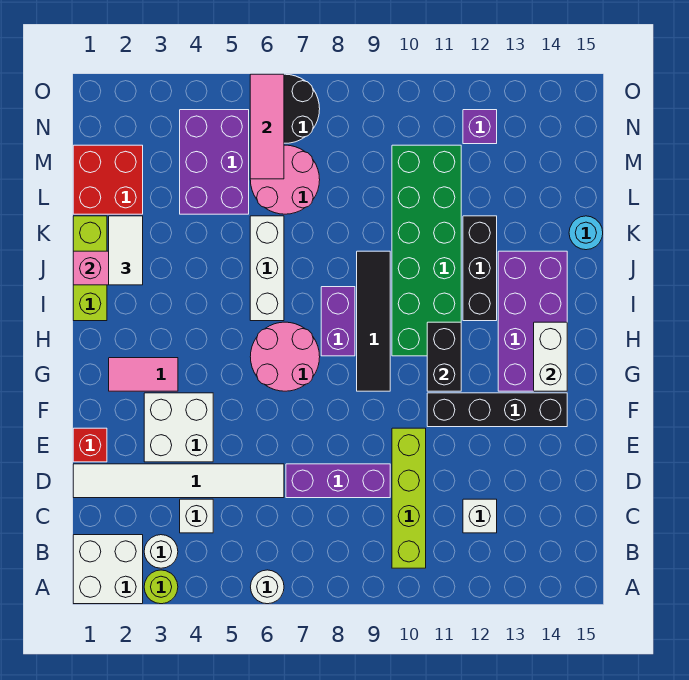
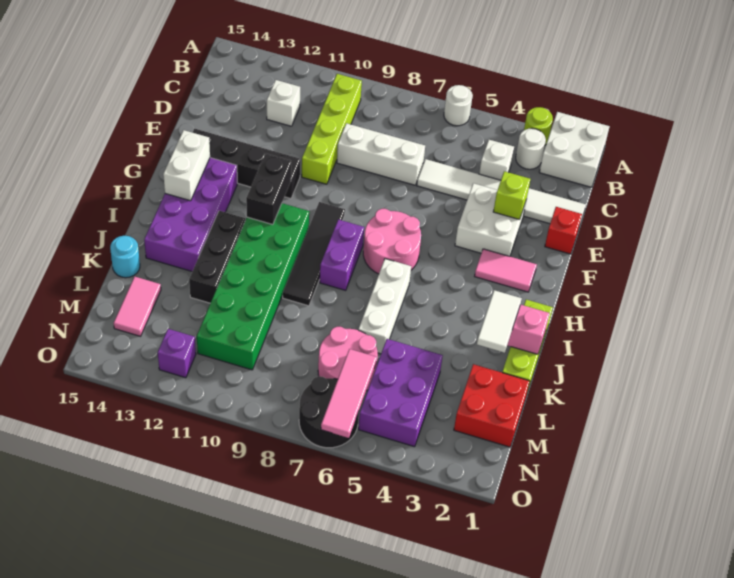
purple brick D7:D9 level 1 -> white brick D7:D9 level 1
none -> lime brick E3 level 2
none -> pink tile L14:M14 level 1

